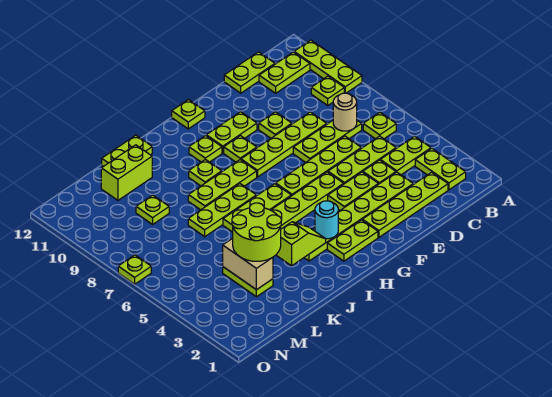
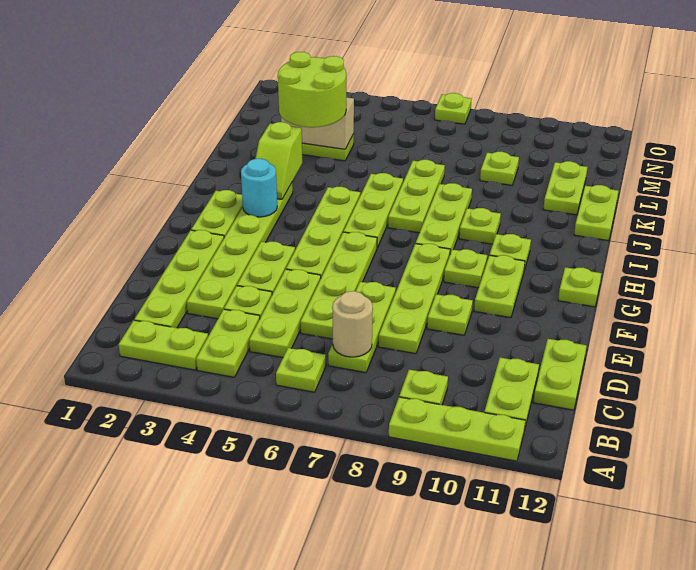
lime brick K11:L11 level 1 -> lime plate K11:L11 level 1

